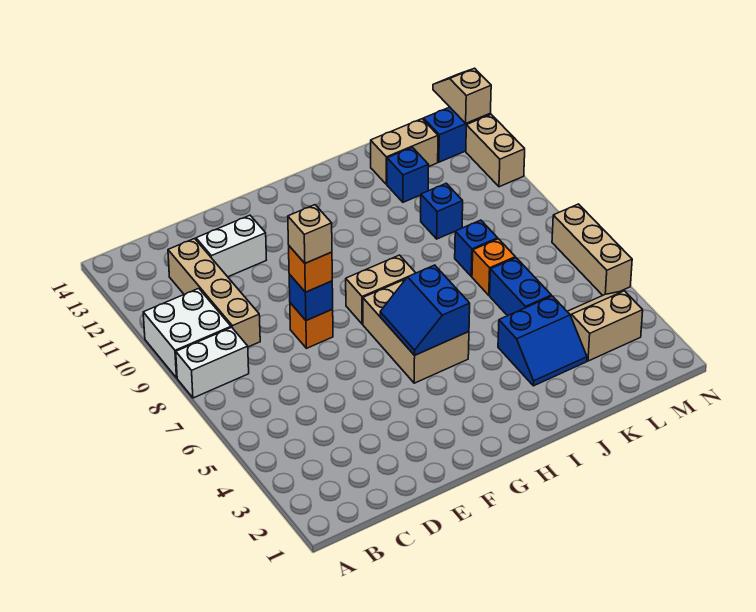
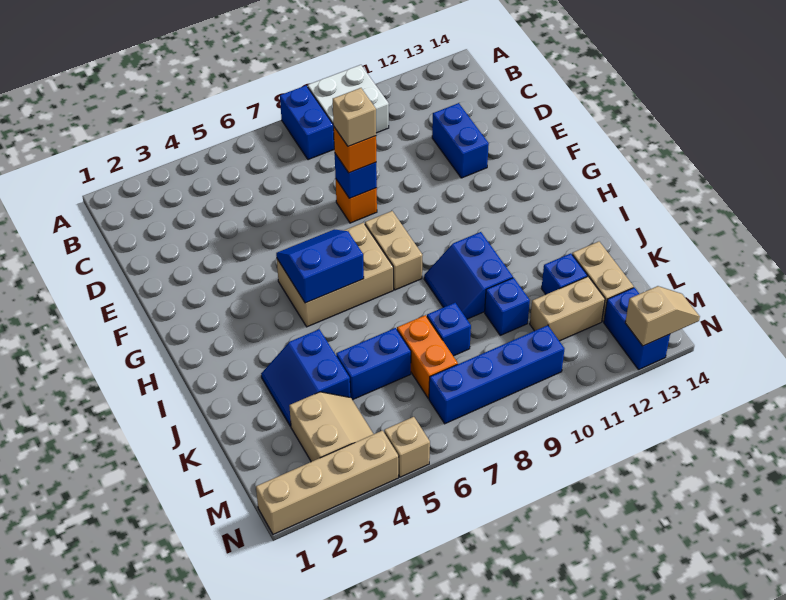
white brick A8:B8 level 1 -> blue brick A8:B8 level 1
tan brick C9:C12 level 1 -> tan brick N1:N4 level 1
white brick D12:E12 level 1 -> blue brick D12:E12 level 1
none -> blue slope I9:J10 level 1 top 10
orange brick K7 level 1 -> orange brick K7:L7 level 1
none -> blue brick M7:M10 level 1
tan brick N5:N7 level 1 -> tan brick N5 level 1
tan brick N11:N12 level 1 -> tan brick L11:L12 level 1

